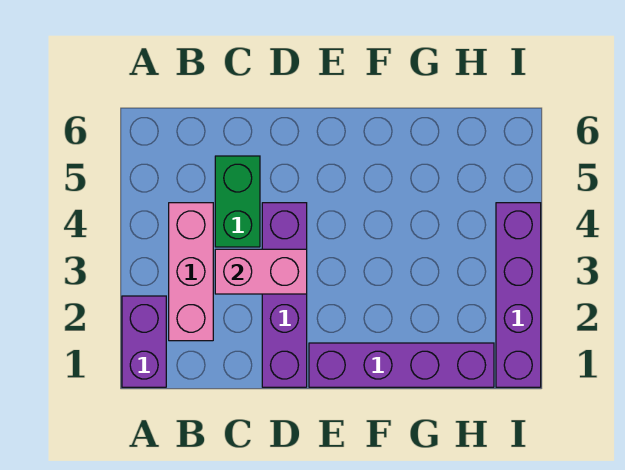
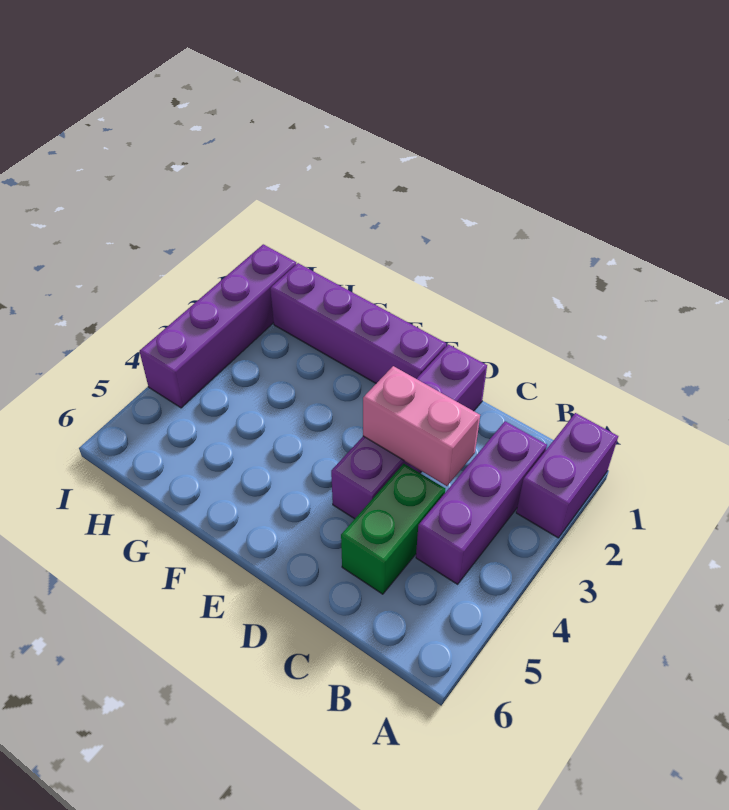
pink brick B2:B4 level 1 -> purple brick B2:B4 level 1

